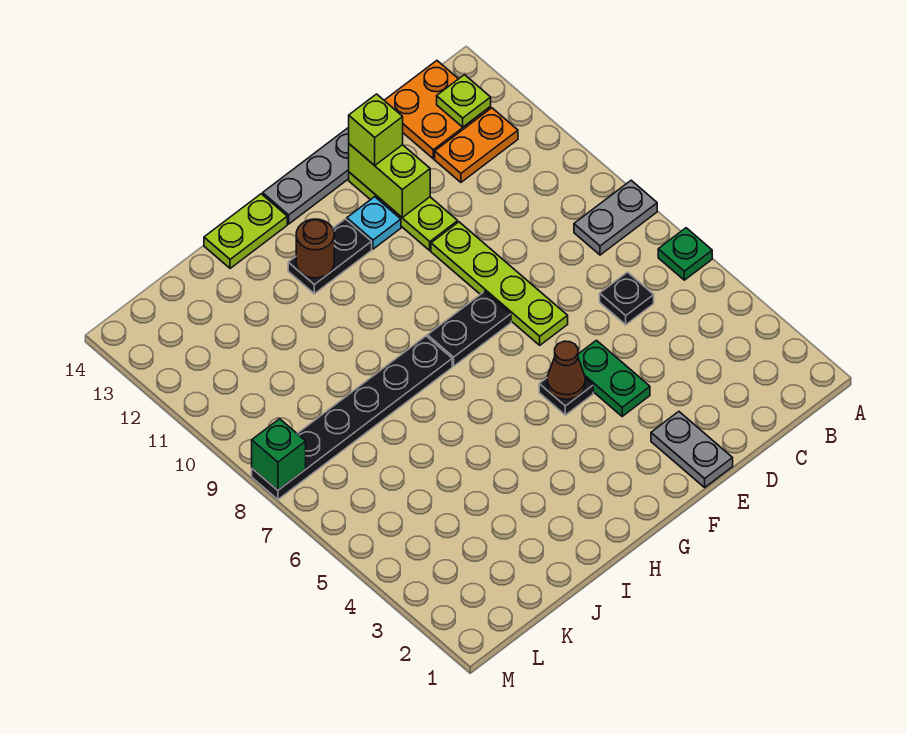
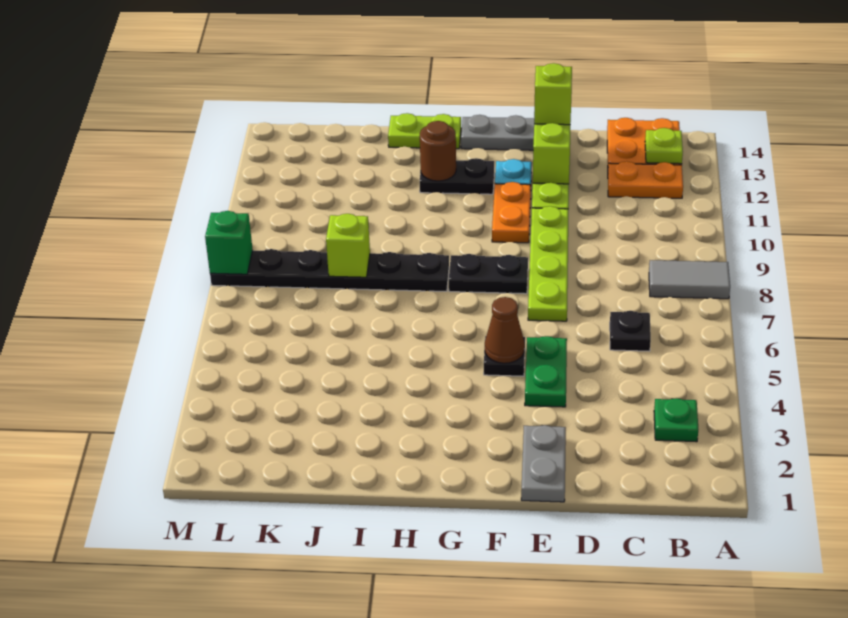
green plate A6 level 1 -> green plate B3 level 1
grey plate A8:B8 level 1 -> grey tile A8:B8 level 1
none -> orange plate F10:F11 level 1
none -> lime brick J8 level 2

